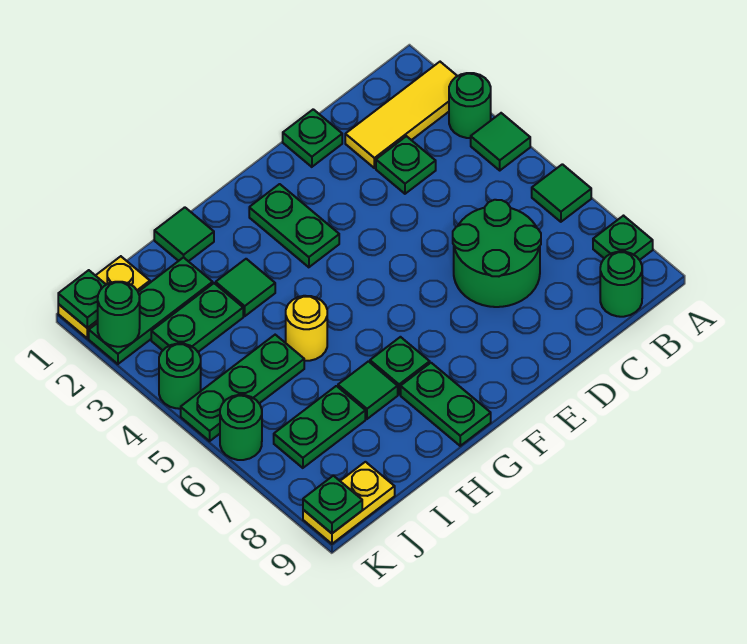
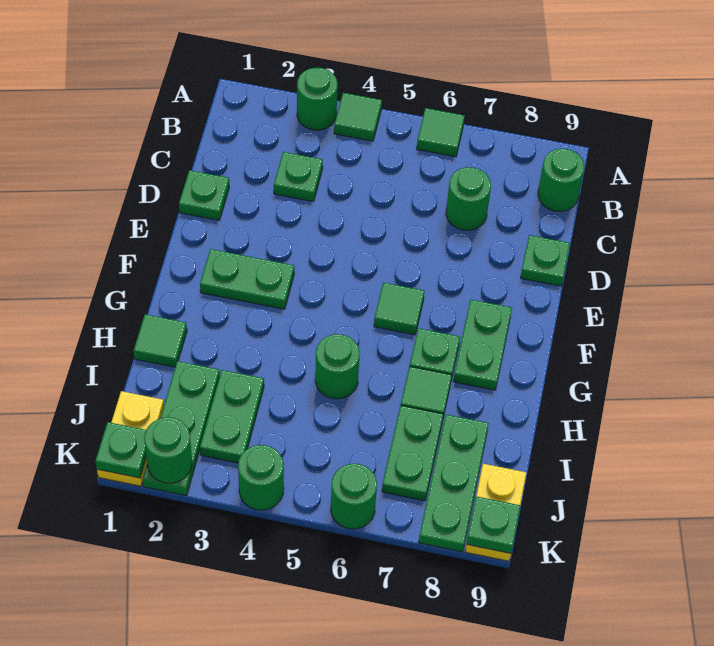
yellow tile A2:C2 level 1 -> none
green plate A8 level 1 -> green plate D9 level 1
green round brick C6:D7 level 1 -> green round brick C7 level 1
green plate G8:G9 level 1 -> green plate F8:G8 level 1
green tile H3 level 1 -> green tile F6 level 1
yellow round brick H5 level 1 -> green round brick H5 level 1
green plate I5:K5 level 1 -> green plate I8:K8 level 1

